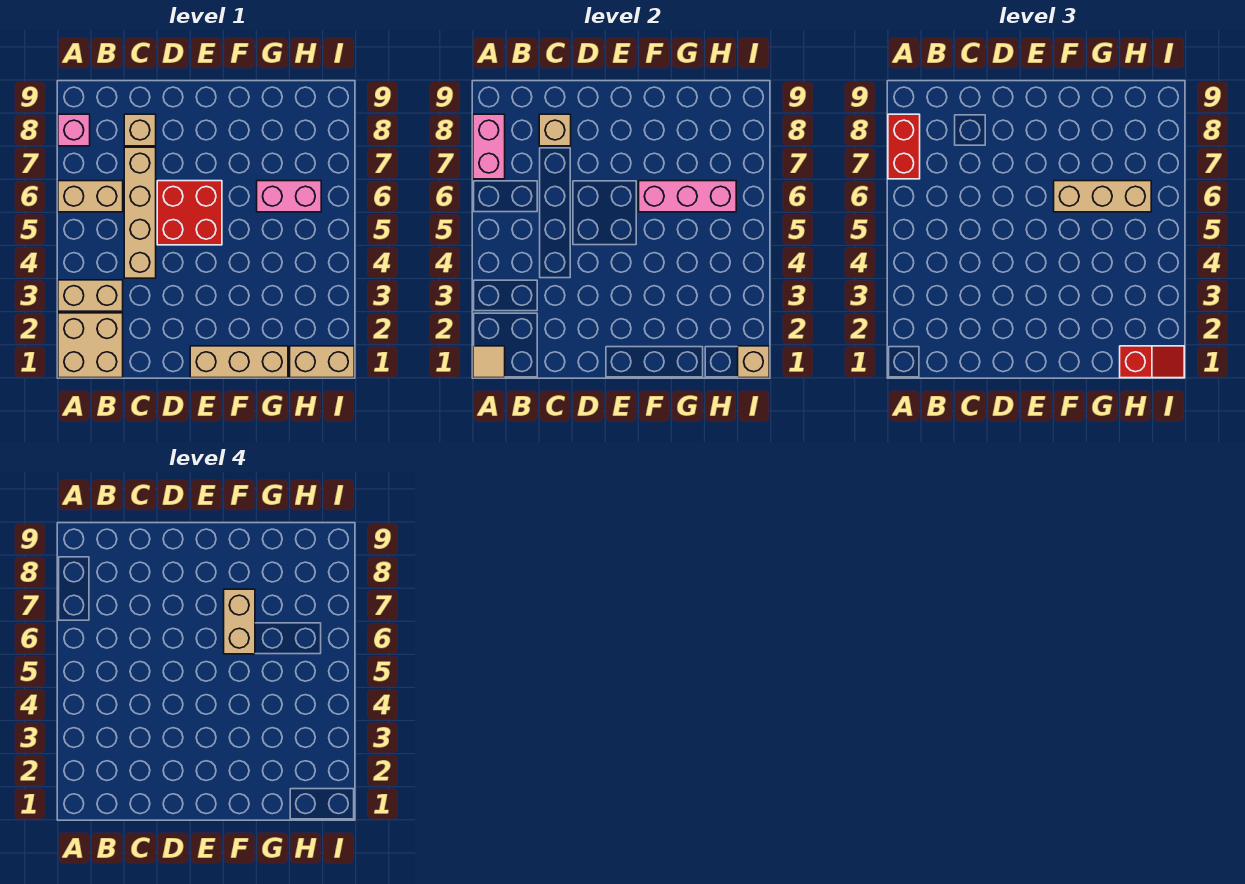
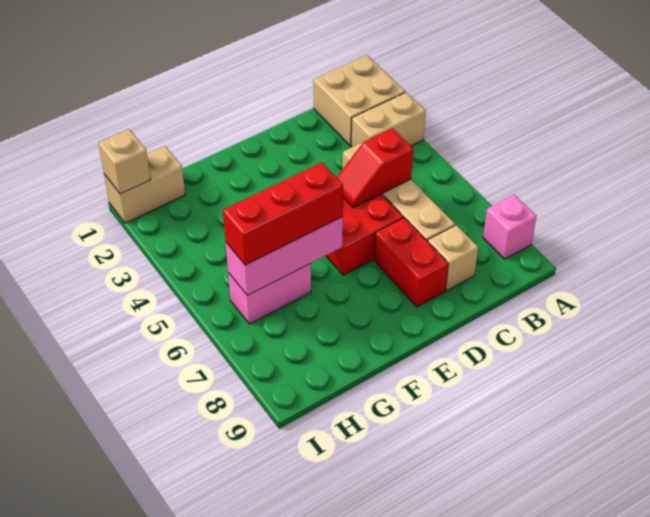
tan tile A1 level 2 -> none
tan brick A6:B6 level 1 -> none
pink brick A7:A8 level 2 -> none
red brick A7:A8 level 3 -> red brick D7:D8 level 1
tan brick C8 level 2 -> none
tan brick E1:G1 level 1 -> none
tan brick F6:H6 level 3 -> red brick F6:H6 level 3
tan brick F6:F7 level 4 -> none
red slope H1:I1 level 3 top H -> red slope C5:D5 level 2 top C

